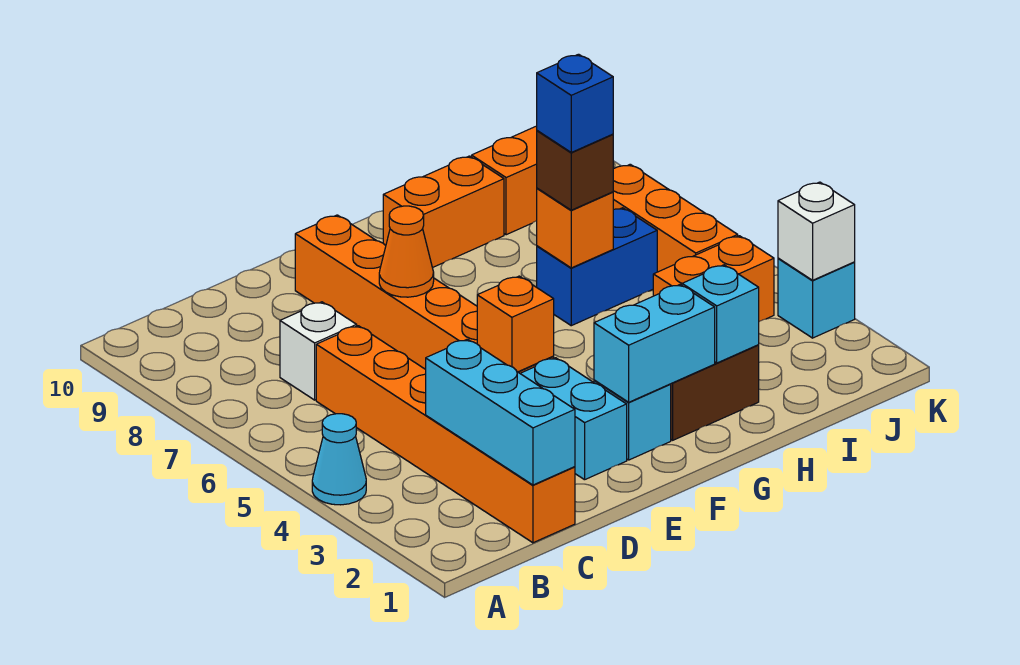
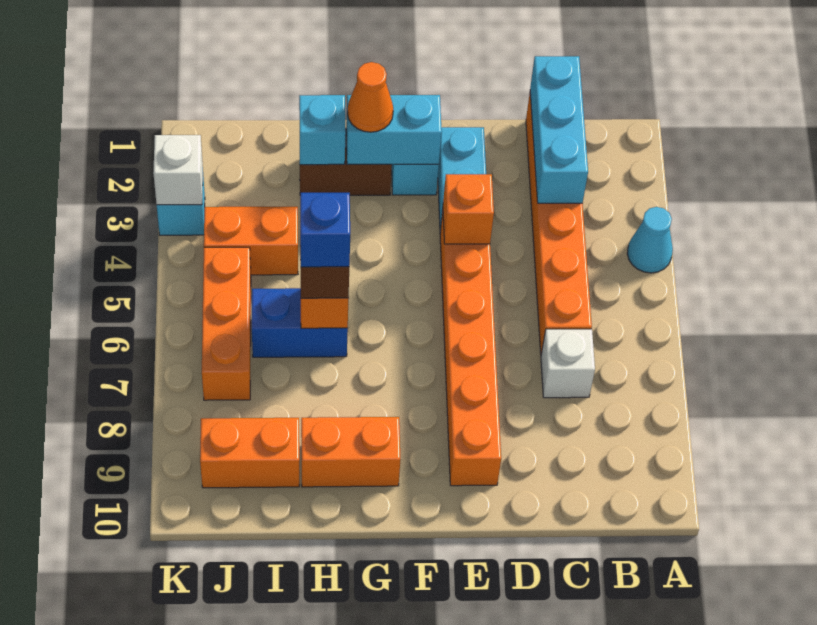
orange cone E7 level 2 -> orange cone G2 level 3

